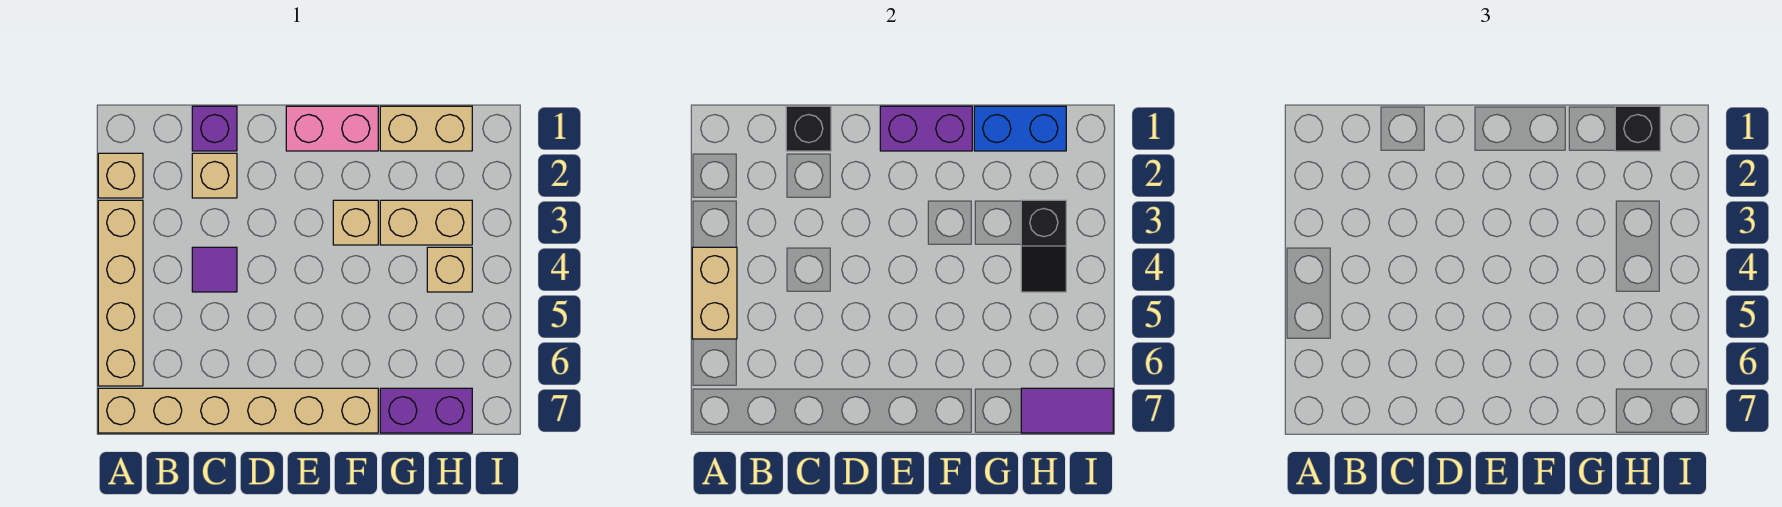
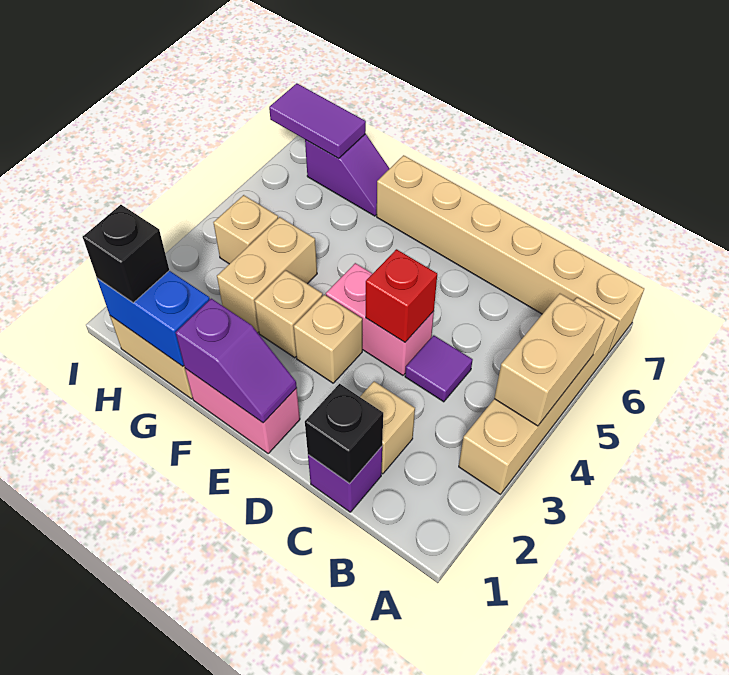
tan brick A2 level 1 -> tan brick E3 level 1
none -> pink brick D4:E4 level 1
none -> red brick D4 level 2
purple brick E1:F1 level 2 -> purple slope E1:F1 level 2 top F
tan brick G3:H3 level 1 -> tan brick G3:G4 level 1
purple brick G7:H7 level 1 -> purple slope G7:H7 level 1 top H
black slope H3:H4 level 2 top 3 -> none

